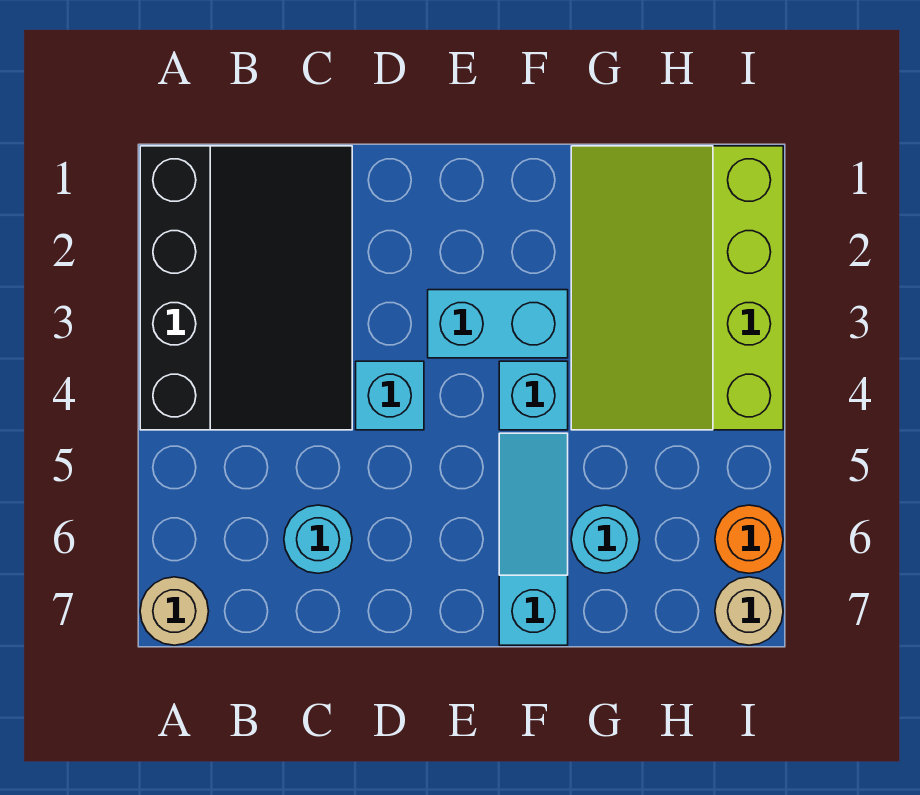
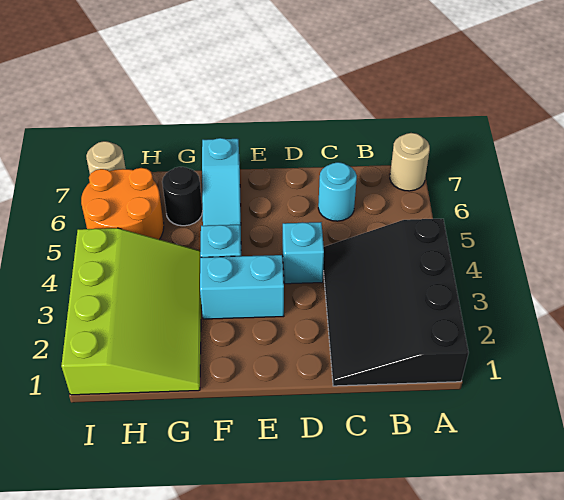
cyan round brick G6 level 1 -> black round brick G6 level 1
orange round brick I6 level 1 -> orange round brick H5:I6 level 1

